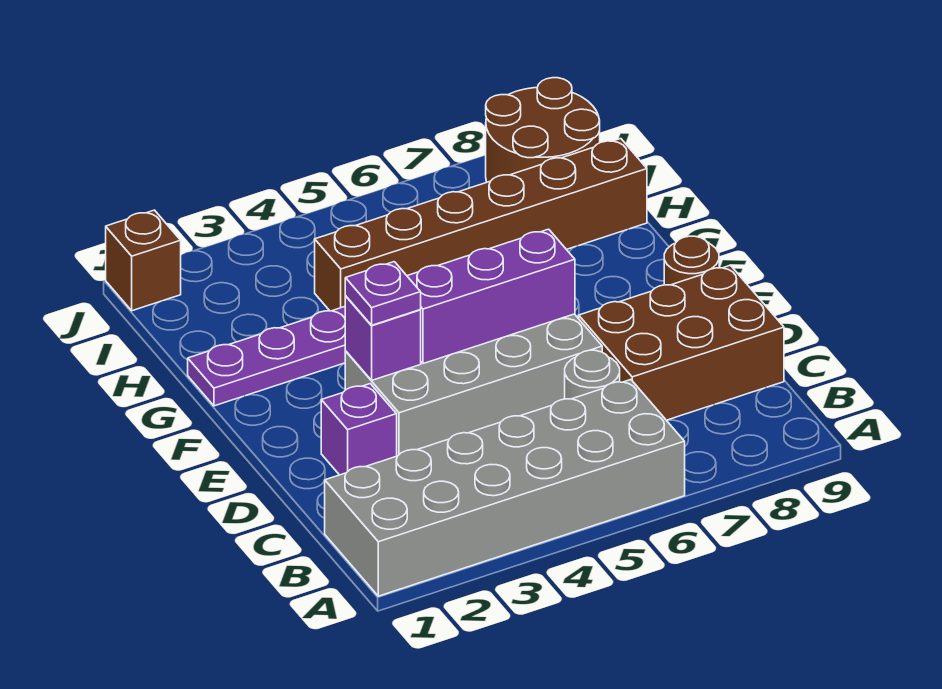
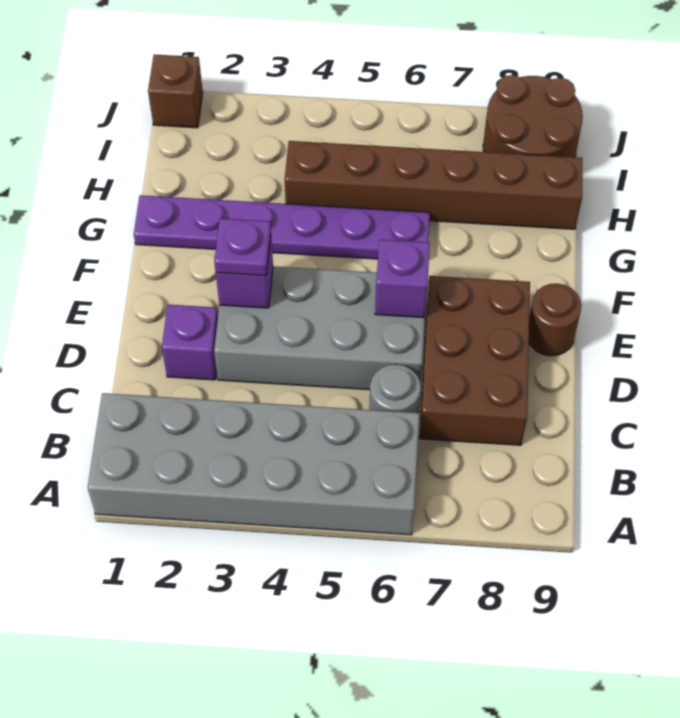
brown brick C7:D9 level 1 -> brown brick C7:E8 level 1
purple brick E4:E6 level 2 -> purple brick E6 level 2

